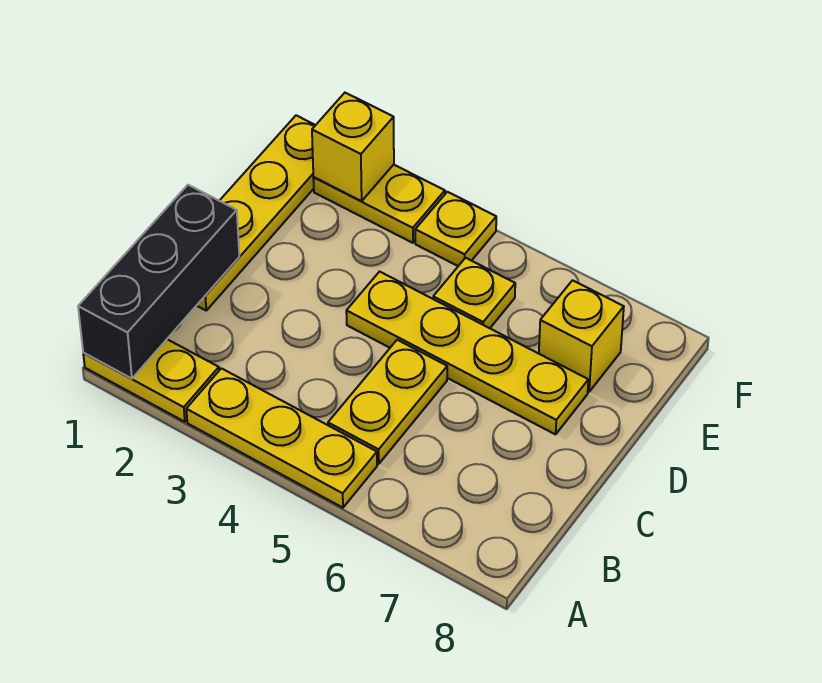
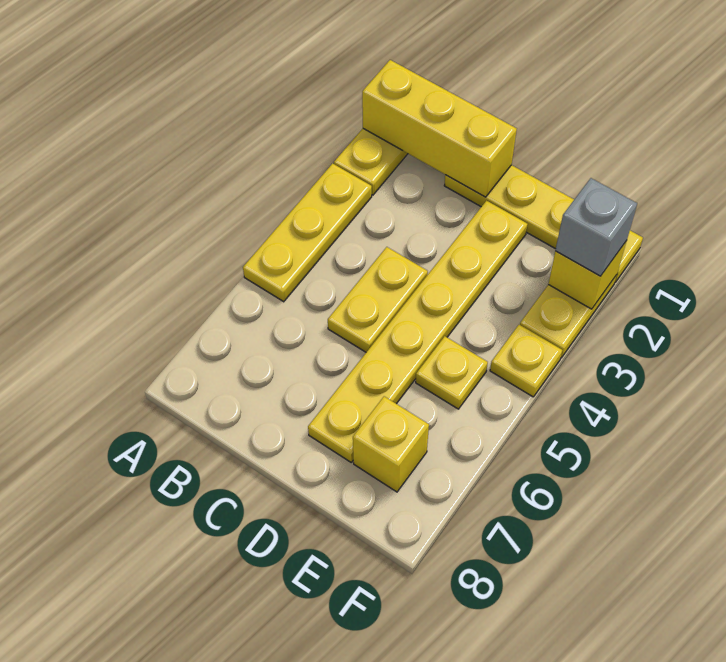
black brick A1:C1 level 2 -> yellow brick A1:C1 level 2
yellow plate B5:C5 level 1 -> yellow plate C4:C5 level 1
yellow plate D4:D7 level 1 -> yellow plate D2:D7 level 1
none -> grey brick F2 level 3

